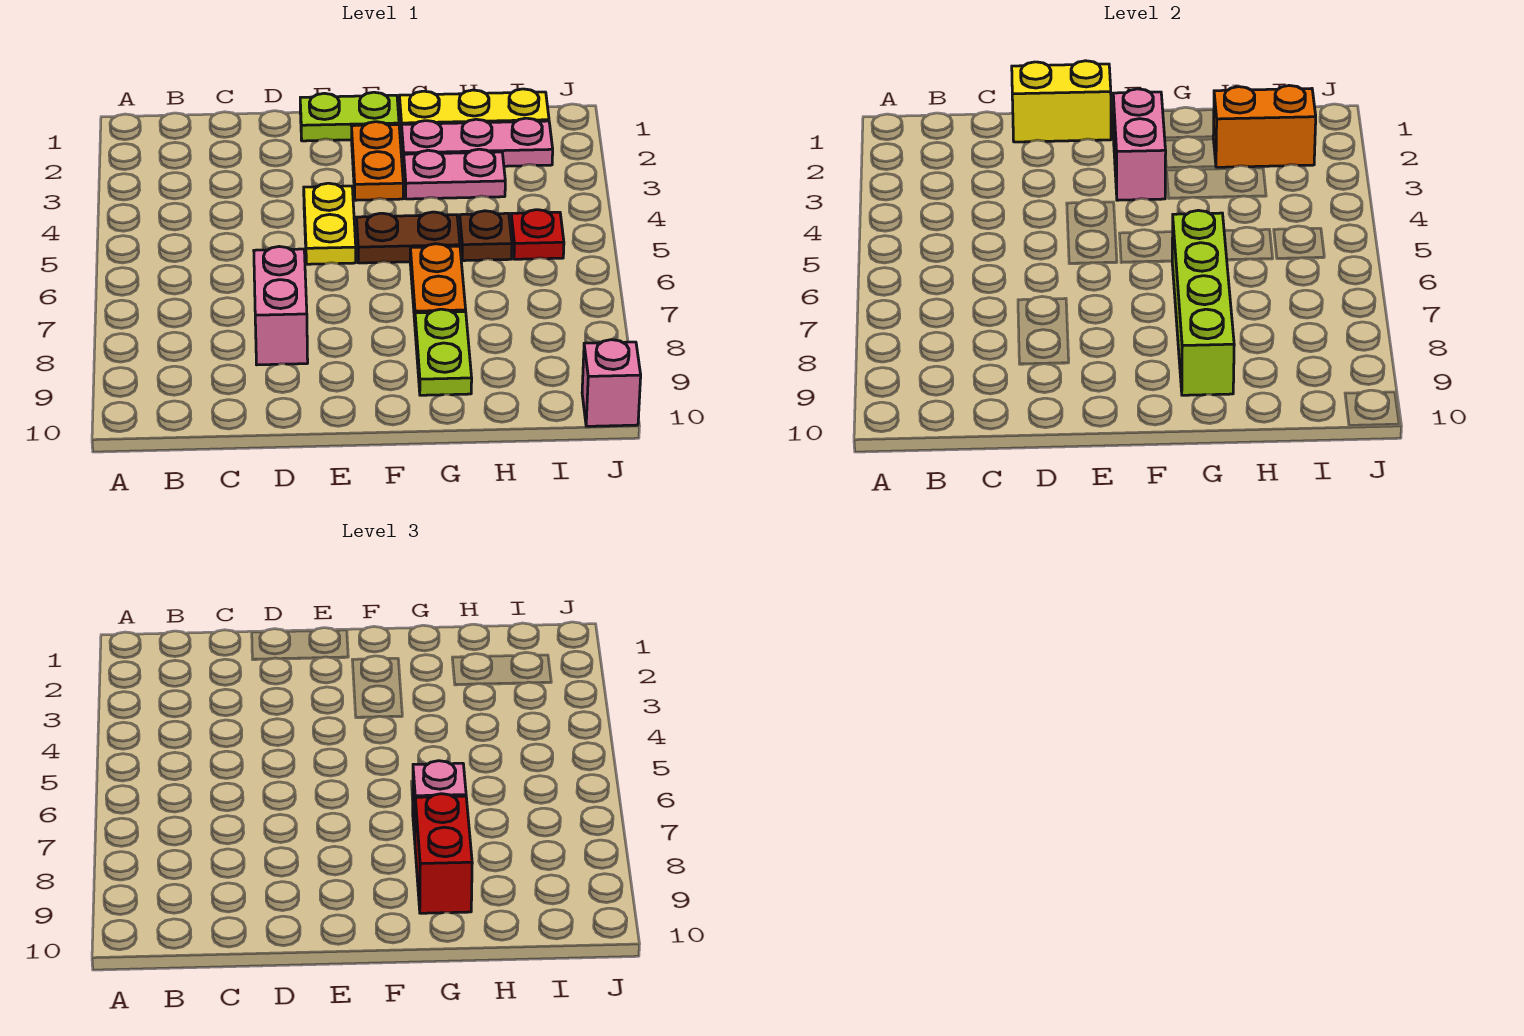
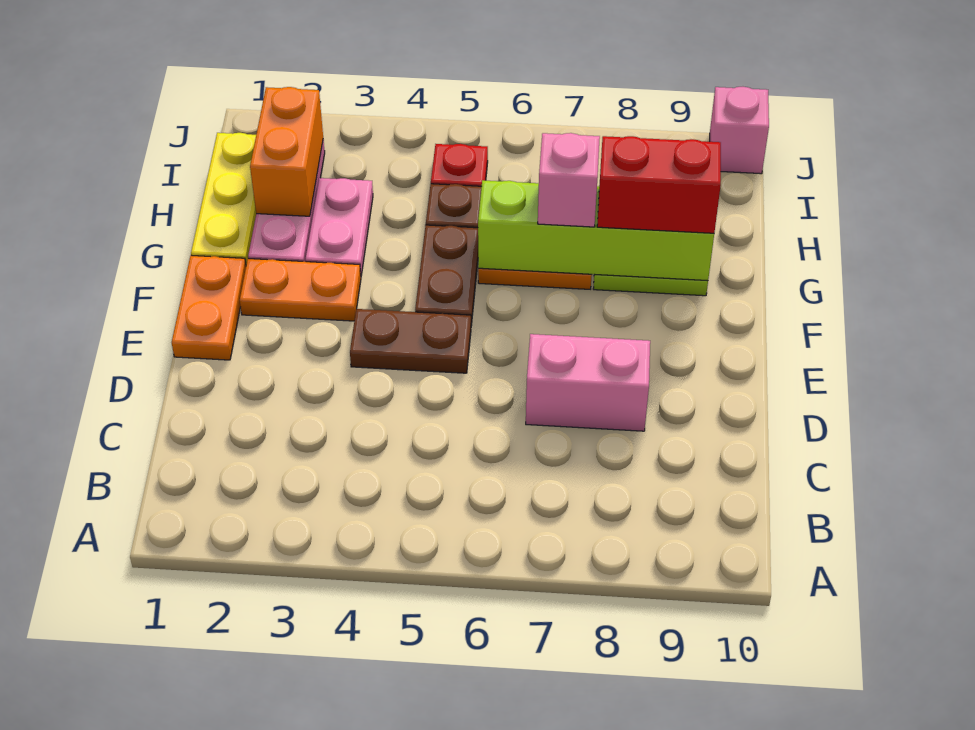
yellow brick D1:E1 level 2 -> none
lime plate E1:F1 level 1 -> orange plate E1:F1 level 1
yellow plate E4:E5 level 1 -> brown plate E4:E5 level 1
pink brick F2:F3 level 2 -> none

